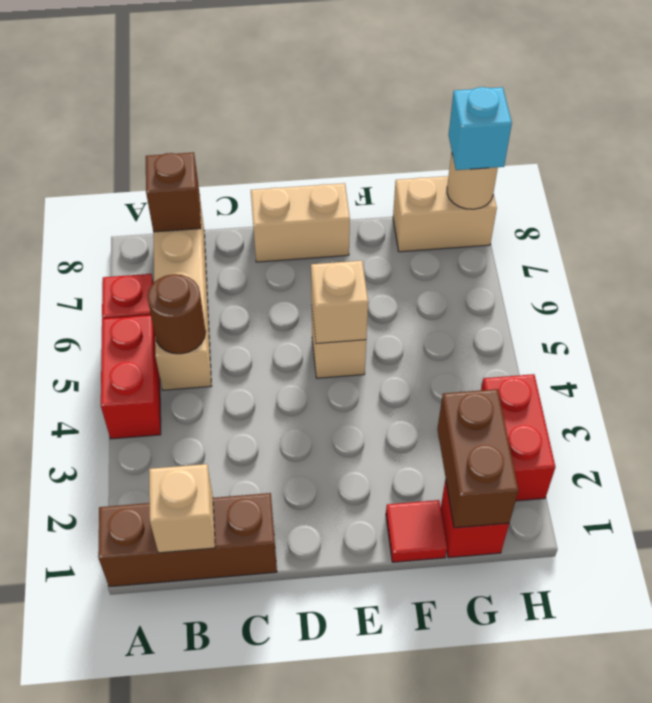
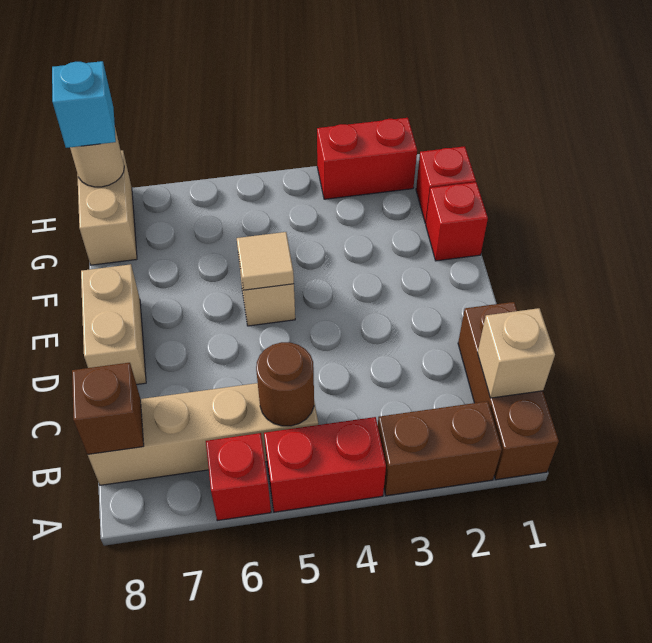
tan brick E5 level 2 -> tan tile E5 level 2
red tile F1 level 1 -> red brick F1 level 1
brown brick G1:G2 level 2 -> brown brick A2:A3 level 1

